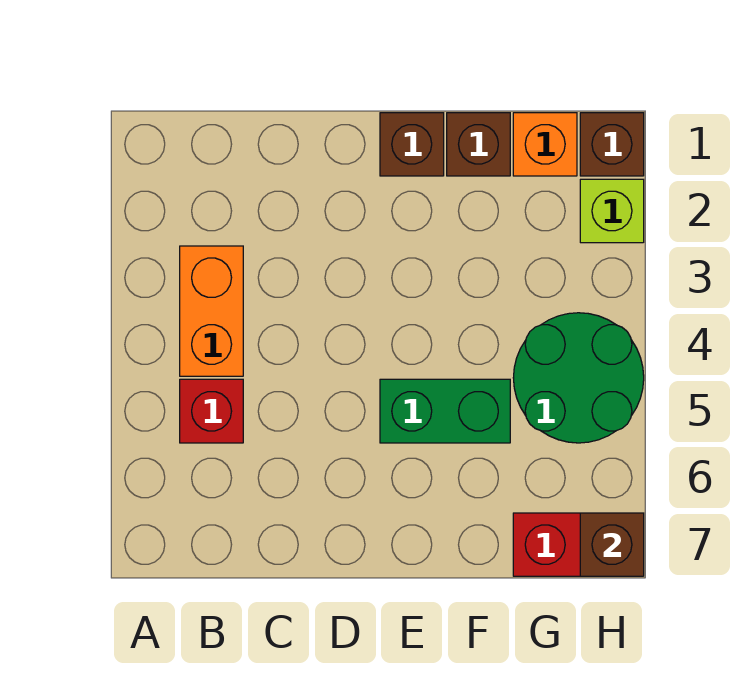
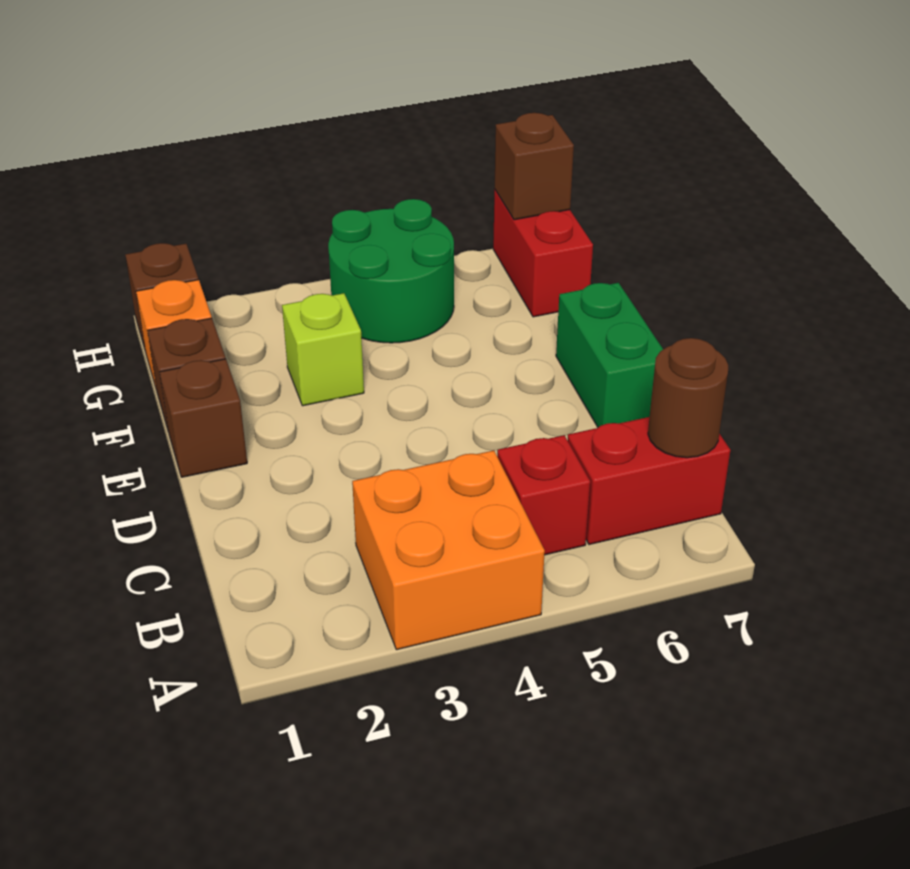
orange brick B3:B4 level 1 -> orange brick A3:B4 level 1
none -> red brick B6:B7 level 1
none -> brown round brick B7 level 2
green brick E5:F5 level 1 -> green brick D7:E7 level 1
lime brick H2 level 1 -> lime brick F3 level 1

